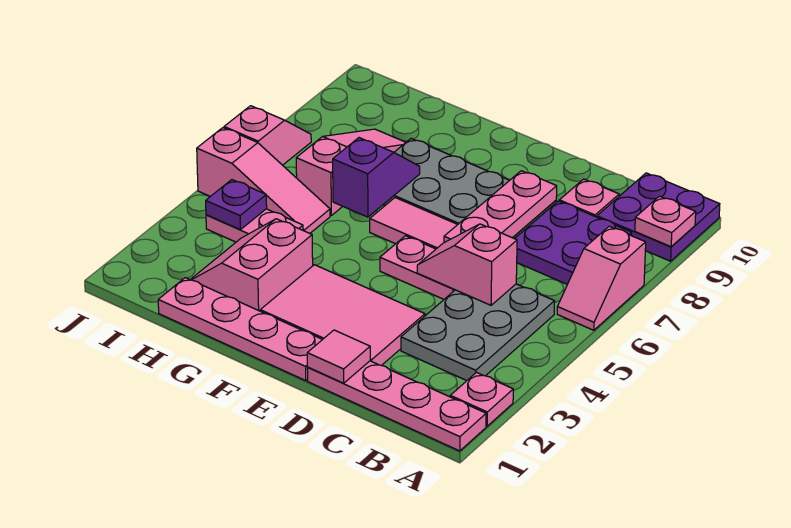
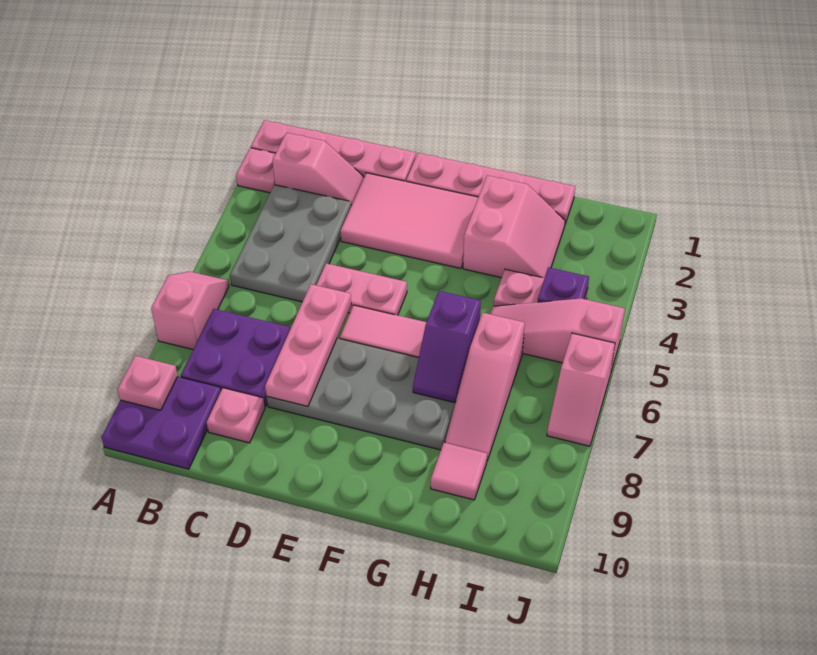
pink slope C5:D5 level 2 top C -> pink slope B2:C2 level 1 top B
pink tile D1 level 2 -> pink tile H9 level 1

